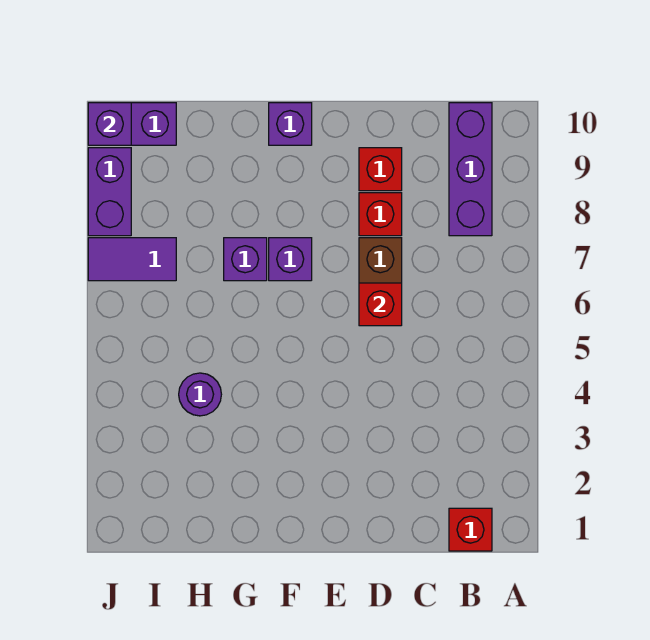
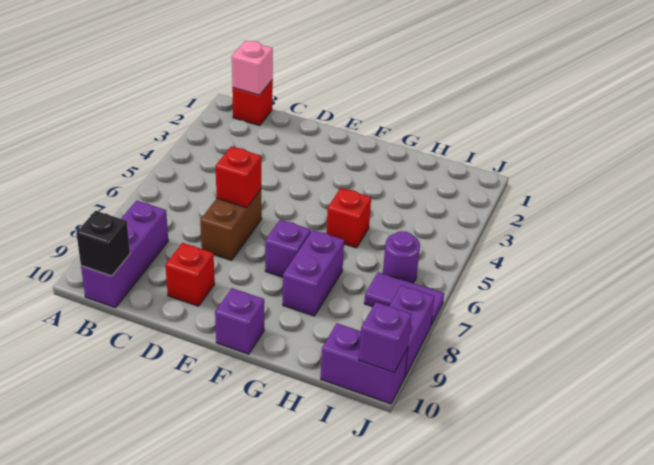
none -> pink brick B1 level 2
none -> black brick B10 level 2
red brick D8 level 1 -> red brick G5 level 1
purple brick G7 level 1 -> purple brick G7:G8 level 1
purple round brick H4 level 1 -> purple round brick I6 level 1

